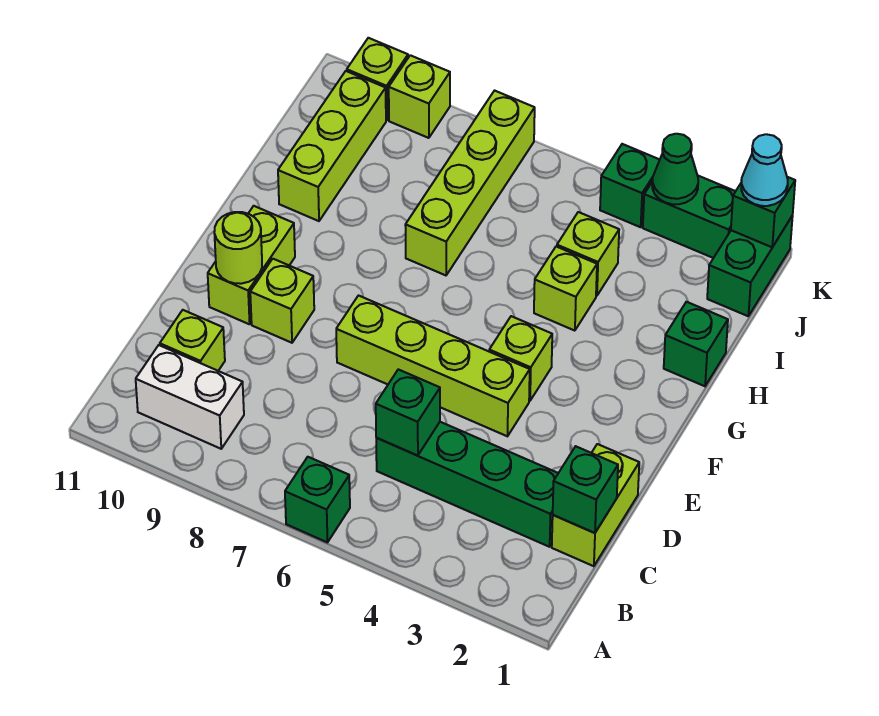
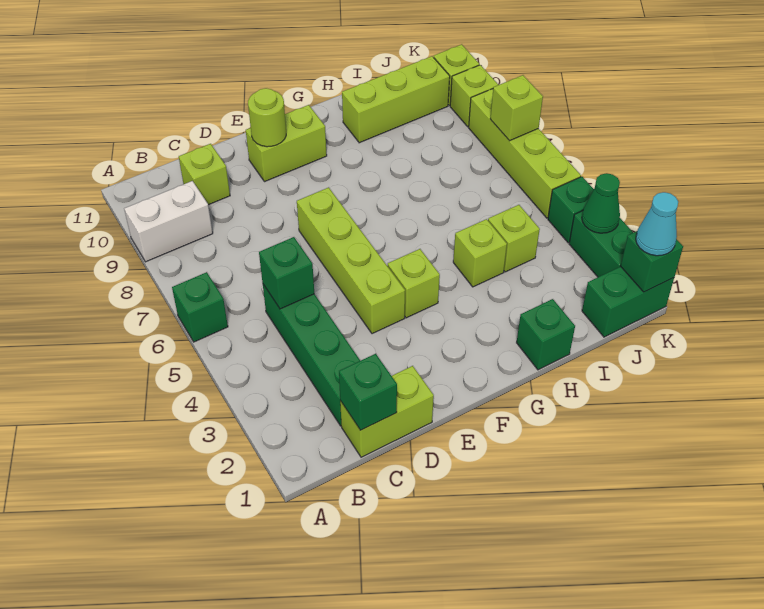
white brick B9:B10 level 1 -> white brick A9:B9 level 1
lime brick E9 level 1 -> lime brick K7 level 2
lime brick H7:K7 level 1 -> lime brick K5:K8 level 1

